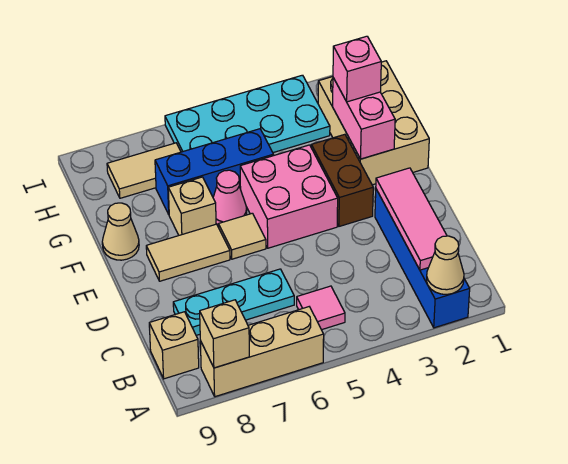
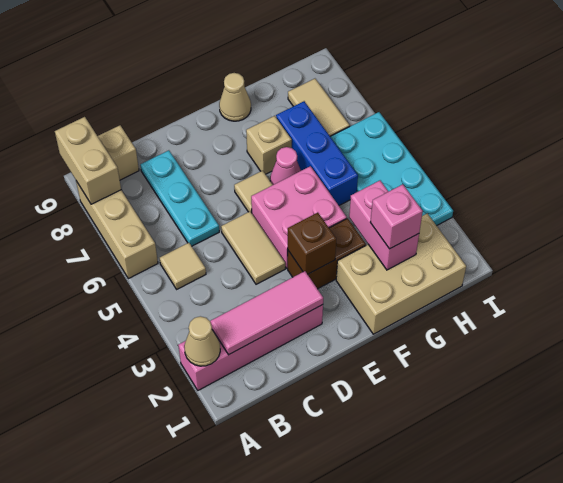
blue brick A2:D2 level 1 -> pink brick A2:D2 level 1
tan brick A8 level 2 -> tan brick A8:A9 level 2
pink tile B5 level 1 -> tan tile B5 level 1
none -> brown brick E3 level 2
tan tile E7:E8 level 1 -> tan tile D4:D5 level 1
pink brick F2:G2 level 2 -> pink brick G2:G3 level 2

